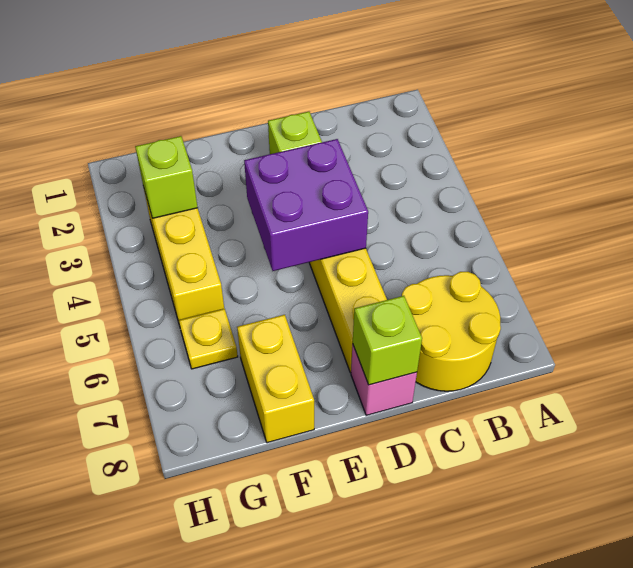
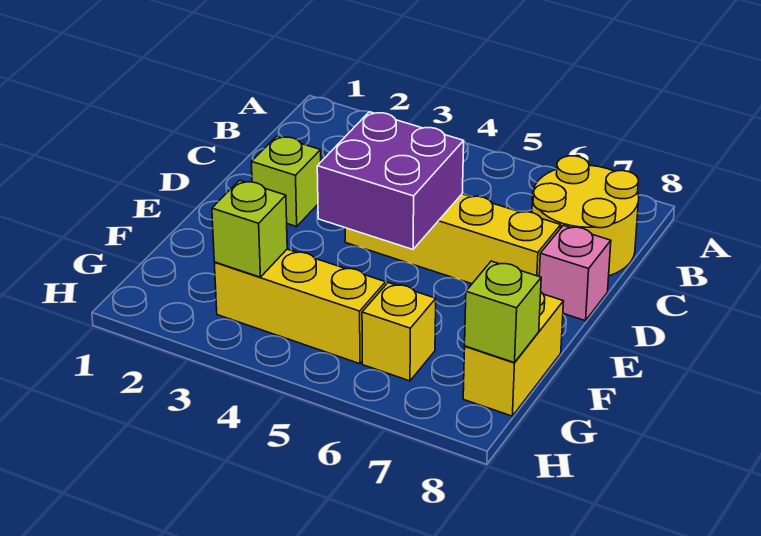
lime brick D8 level 2 -> lime brick G8 level 2
yellow brick F7:F8 level 1 -> yellow brick F8:G8 level 1
yellow plate G6 level 1 -> yellow brick G6 level 1

